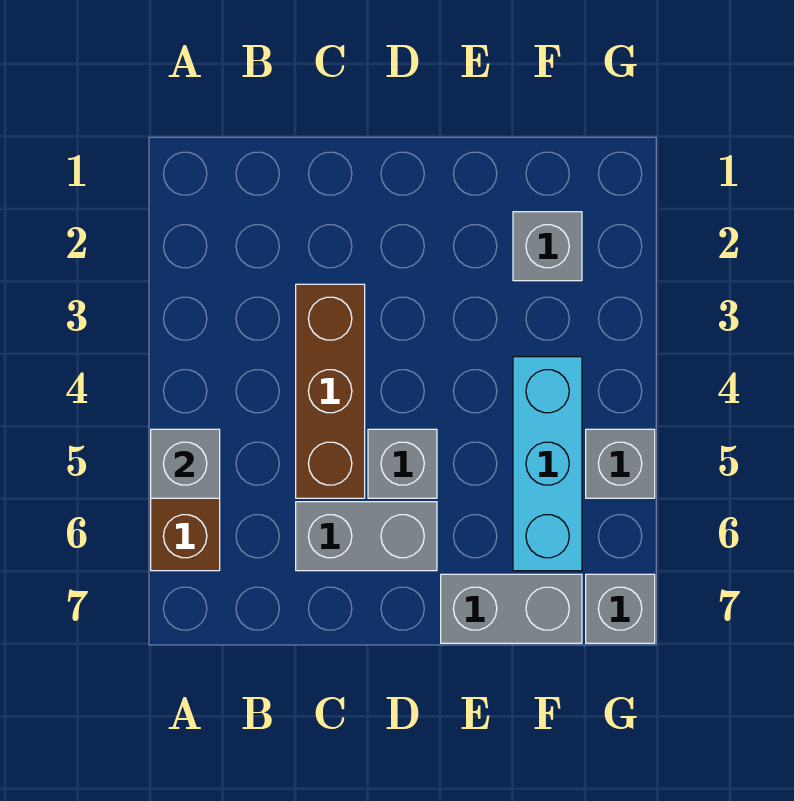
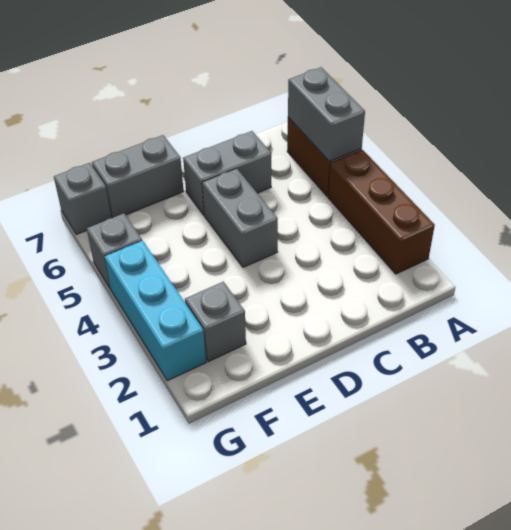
grey brick A5 level 2 -> grey brick A5:A6 level 2
brown brick C3:C5 level 1 -> brown brick A2:A4 level 1
grey brick D5 level 1 -> grey brick D4:D5 level 1
cyan brick F4:F6 level 1 -> cyan brick G2:G4 level 1

